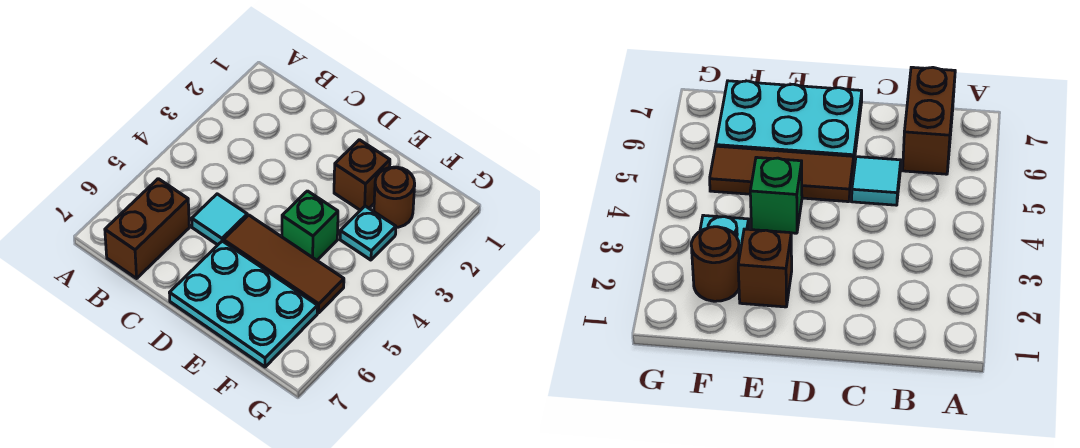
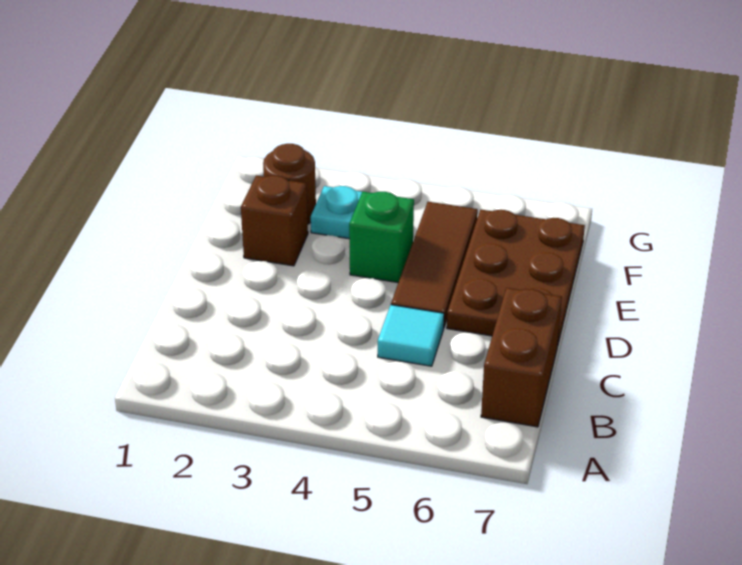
brown brick B6:B7 level 1 -> brown brick B7:C7 level 1
cyan plate D6:F7 level 1 -> brown plate D6:F7 level 1

